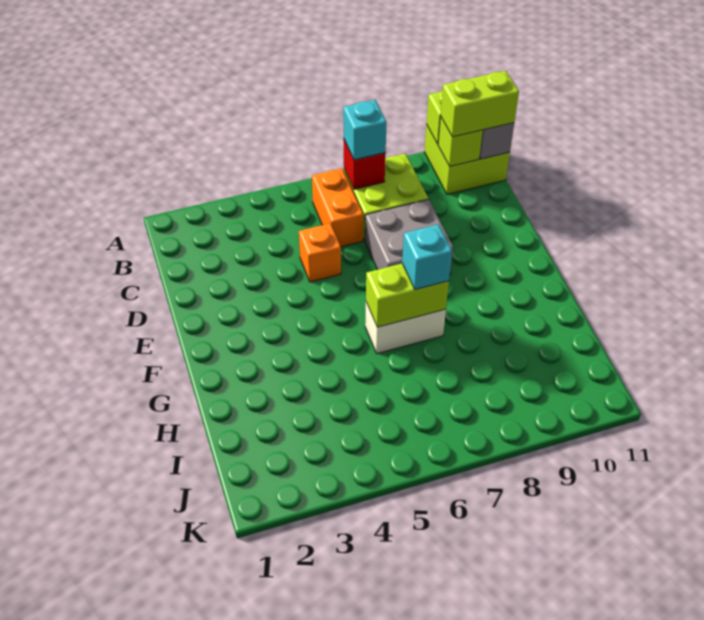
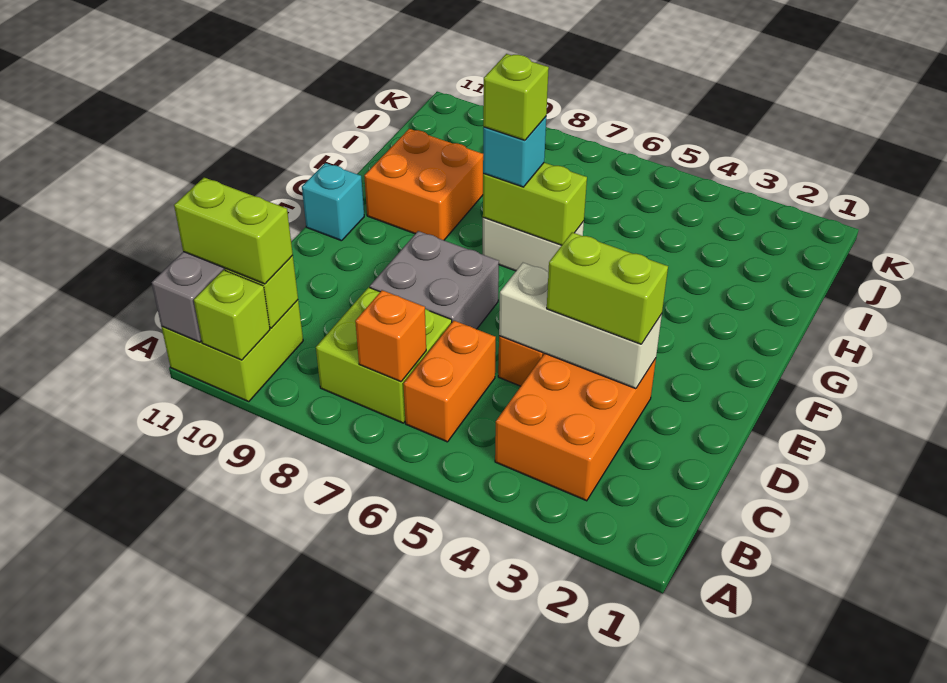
none -> orange brick B3:D4 level 1
red brick B7 level 2 -> orange brick B7 level 2
cyan brick B7 level 3 -> cyan brick F11 level 1
none -> white brick D3:D5 level 2
none -> lime brick D3:D4 level 3
none -> lime brick G7 level 4
none -> orange brick G9:H10 level 1

